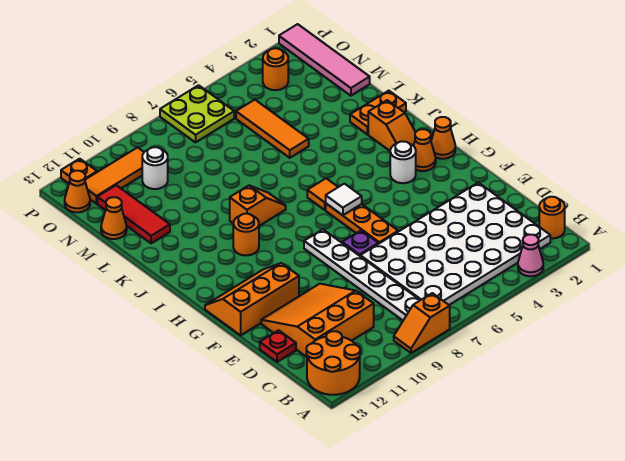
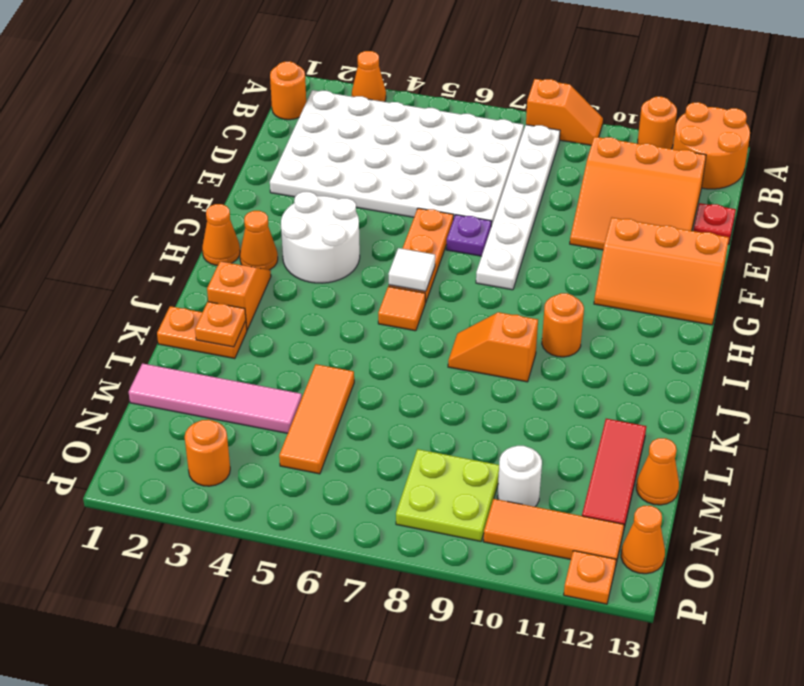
pink cone A3 level 1 -> orange cone A3 level 1
none -> orange round brick A11 level 1
white round brick H3 level 1 -> white round brick G3:H4 level 1
none -> orange plate K2 level 2
pink tile M1:P1 level 1 -> pink tile M1:M4 level 1
lime plate O6:P7 level 1 -> lime plate N8:O9 level 1

